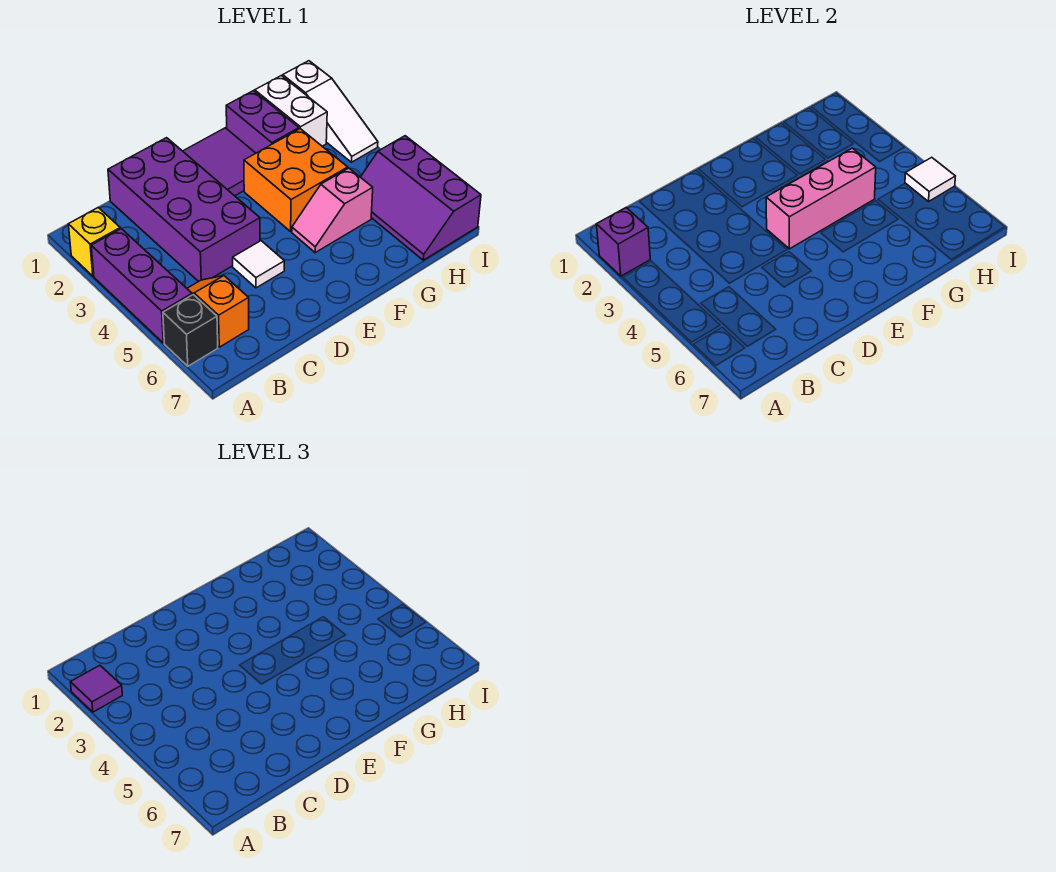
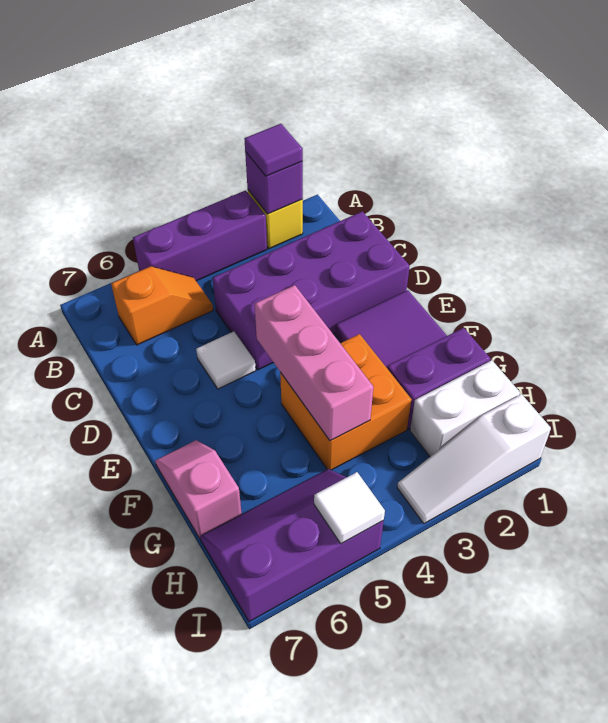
black brick A6 level 1 -> none
pink slope F5:G5 level 1 top G -> pink slope F7:G7 level 1 top G

